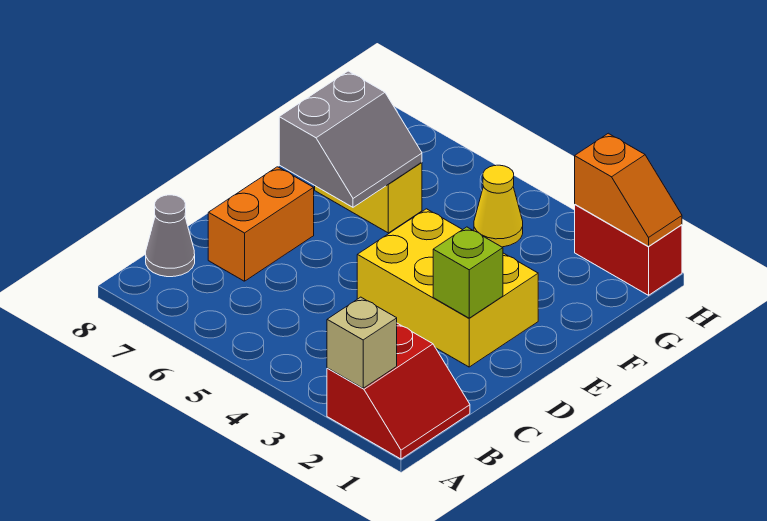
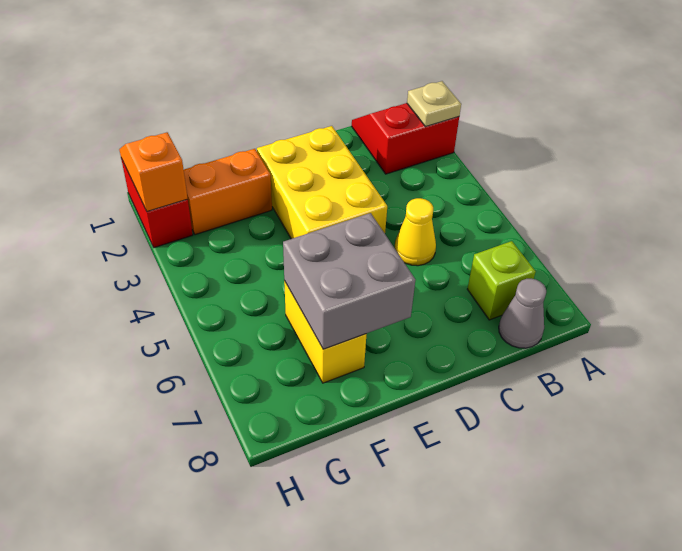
tan brick A2 level 2 -> tan plate A2 level 2
orange brick C7:D7 level 1 -> orange brick F2:G2 level 1
lime brick D2 level 2 -> lime brick B7 level 1
grey slope E6:F7 level 2 top 7 -> grey brick E6:F7 level 2
yellow cone G4 level 1 -> yellow cone C5 level 1

